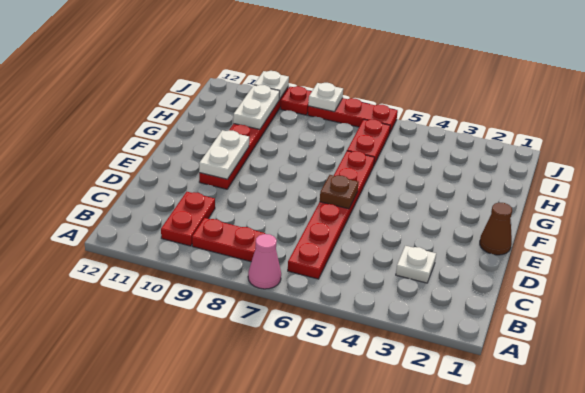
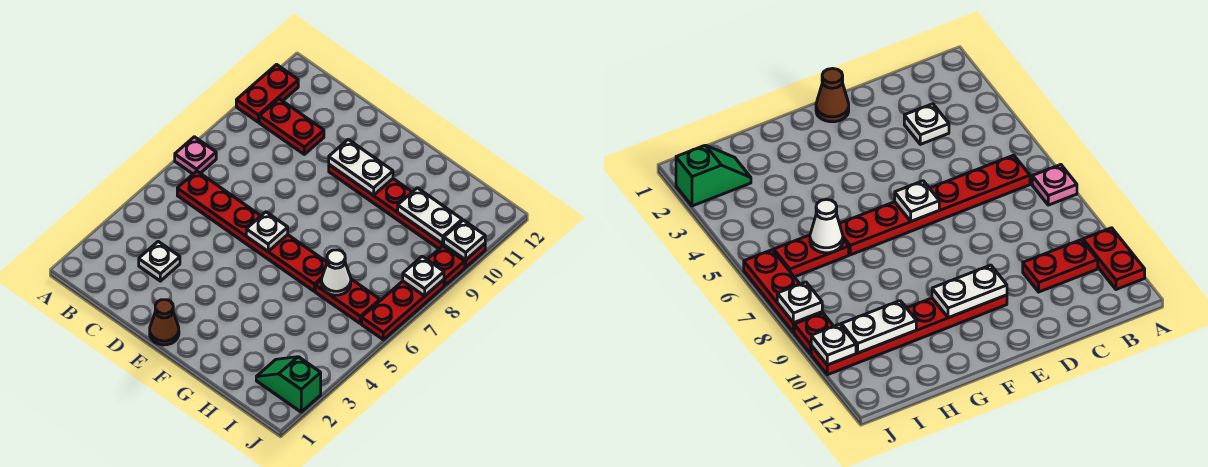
pink cone A7 level 1 -> pink plate A7 level 1
red plate B8:B9 level 1 -> red plate A10:A11 level 1
brown plate E6 level 2 -> white plate E6 level 2
none -> white cone H6 level 2
none -> green slope I2:J2 level 1 top J

